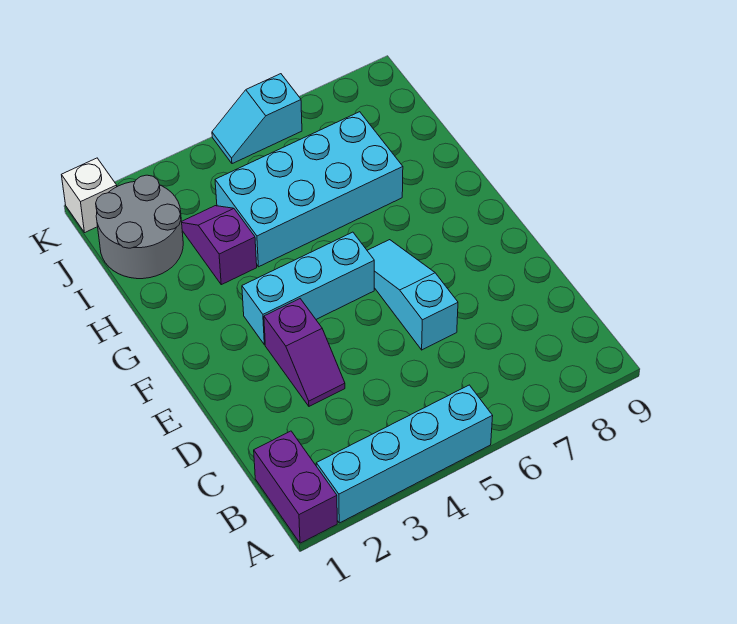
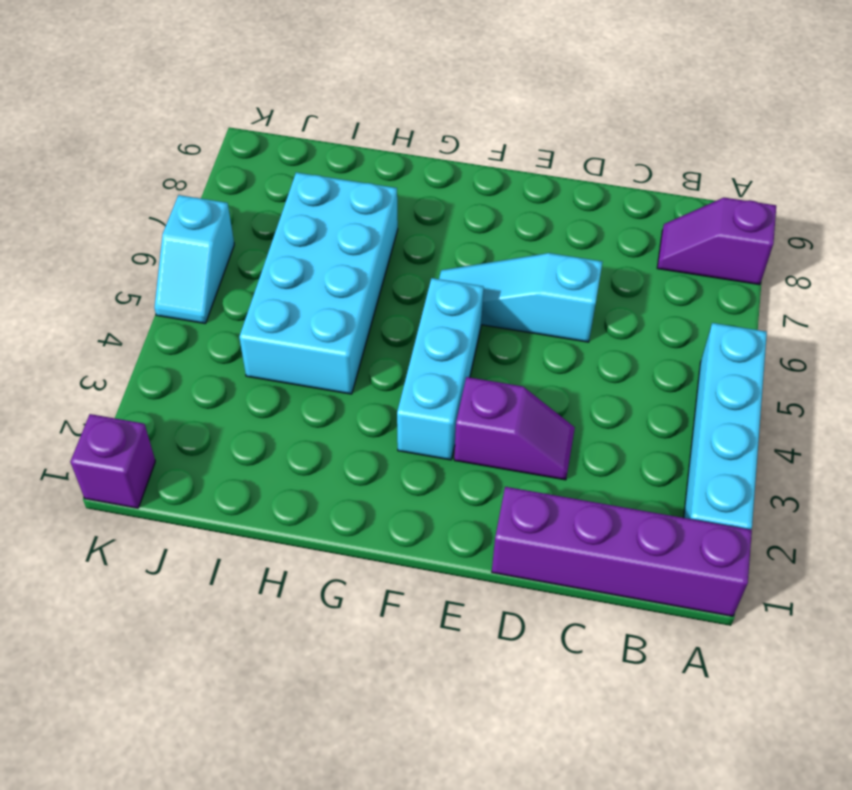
purple brick A1:B1 level 1 -> purple brick A1:D1 level 1
purple slope H3:I3 level 1 top H -> purple slope A8:B8 level 1 top A
grey round brick I1:J2 level 1 -> none
white brick K1 level 1 -> purple brick K1 level 1

